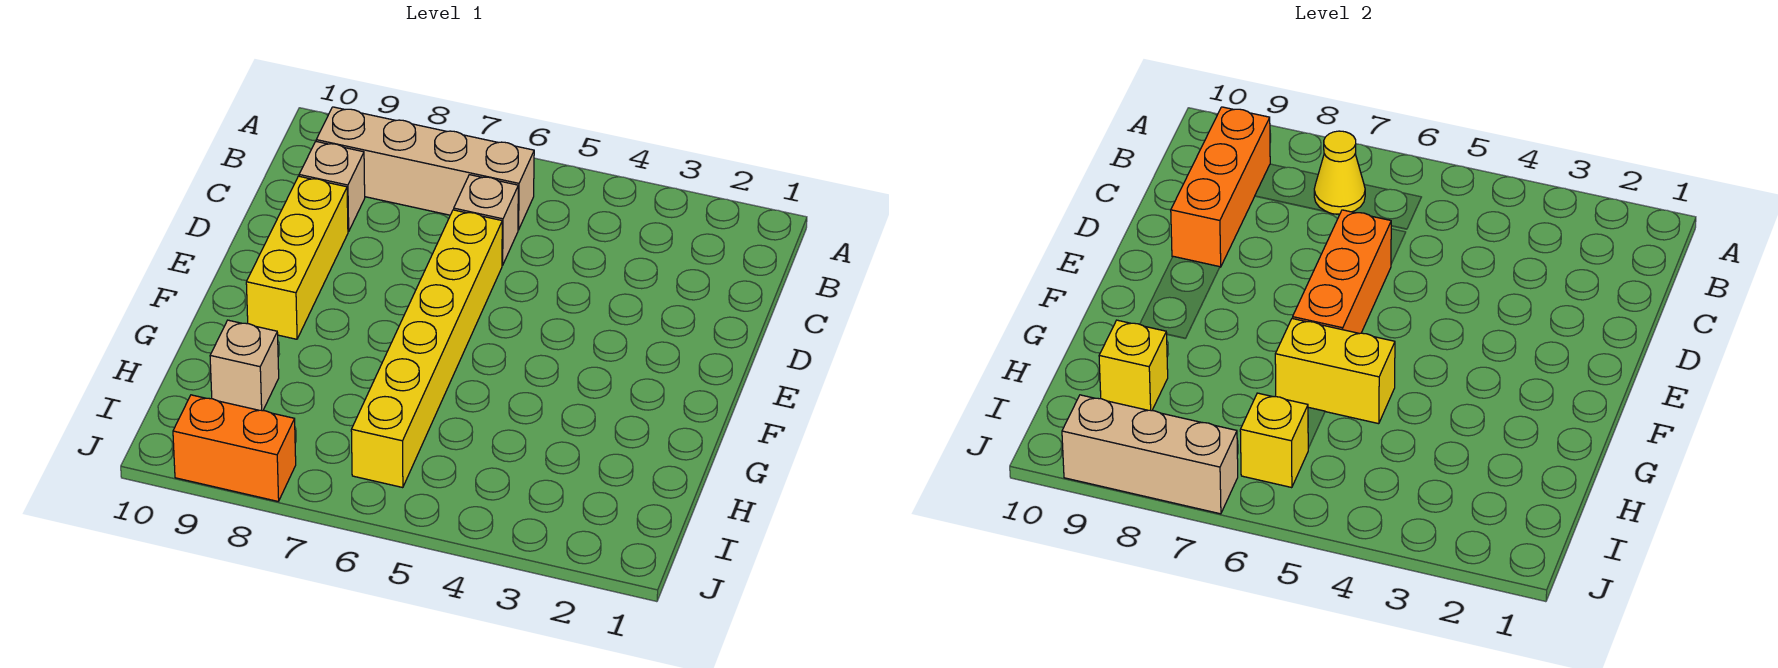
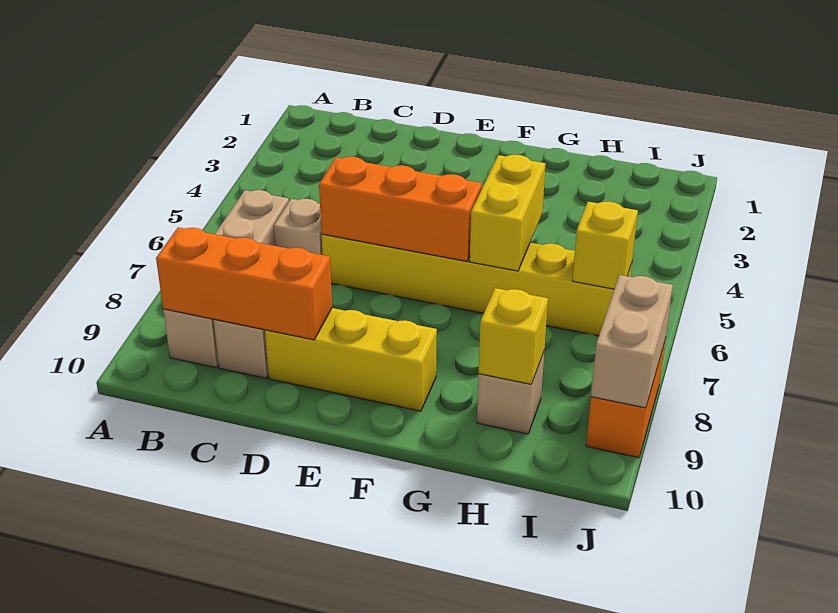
yellow cone B7 level 2 -> none
tan brick J7:J9 level 2 -> tan brick J8:J9 level 2

